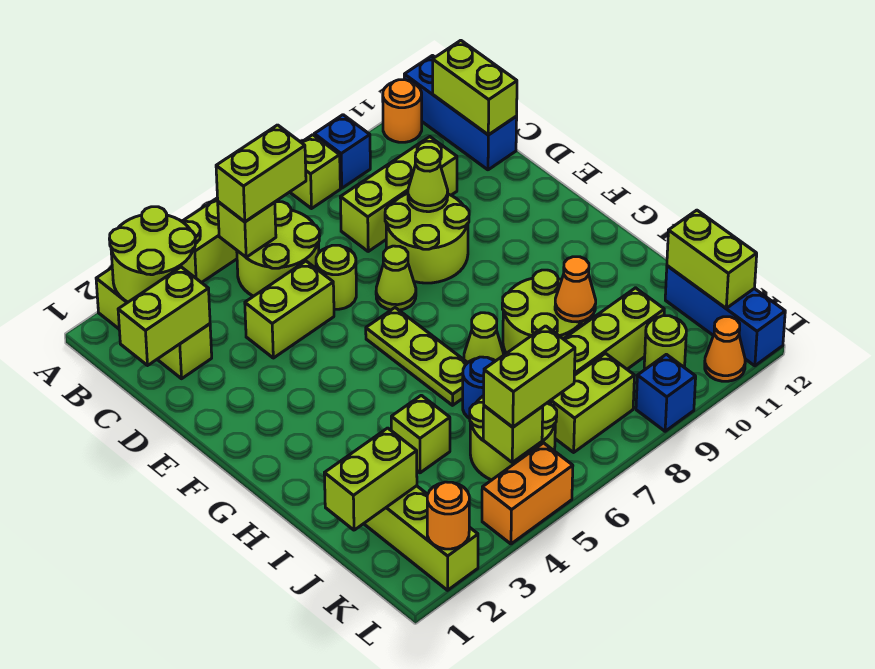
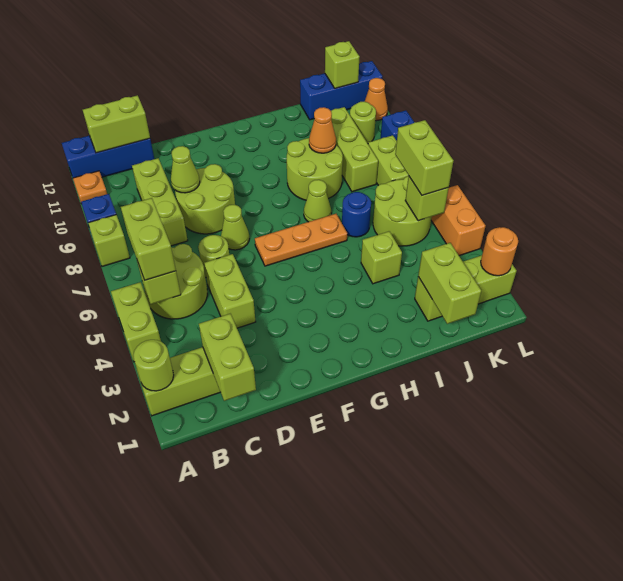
lime round brick A2:B3 level 2 -> lime round brick A2 level 2
orange round brick A11 level 1 -> orange plate A11 level 1
lime plate F6:H6 level 1 -> orange plate F6:H6 level 1
lime brick J12:K12 level 2 -> lime brick K12 level 2

